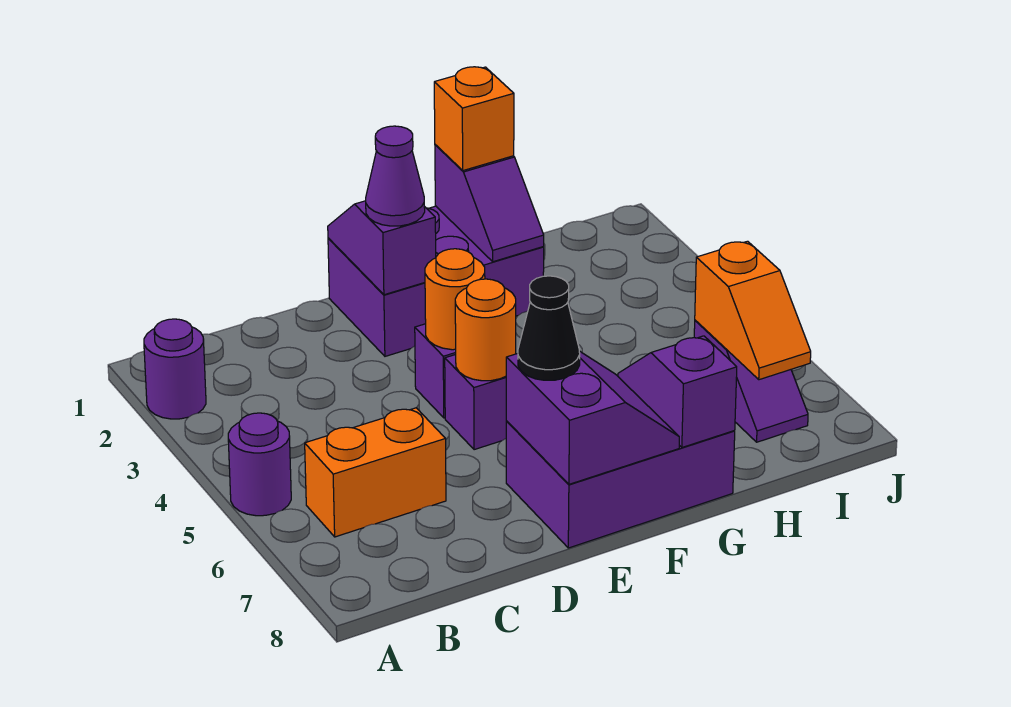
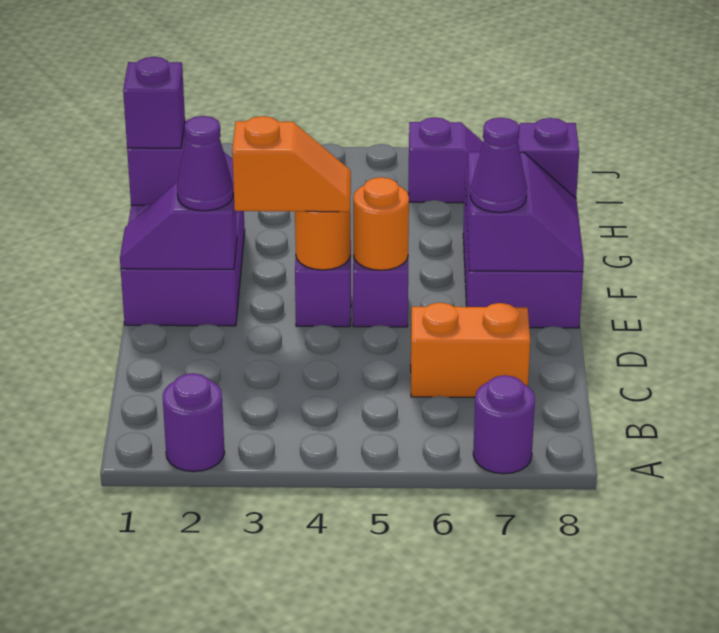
purple round brick A5 level 1 -> purple round brick A7 level 1
orange brick B6:C6 level 1 -> orange brick C6:C7 level 1
purple slope E7:F8 level 2 top E -> purple slope E7:F8 level 2 top 7
black cone E7 level 3 -> purple cone E7 level 3
orange brick G1 level 3 -> purple brick G1 level 3
orange slope I6:I7 level 2 top 6 -> orange slope E3:E4 level 3 top 3

